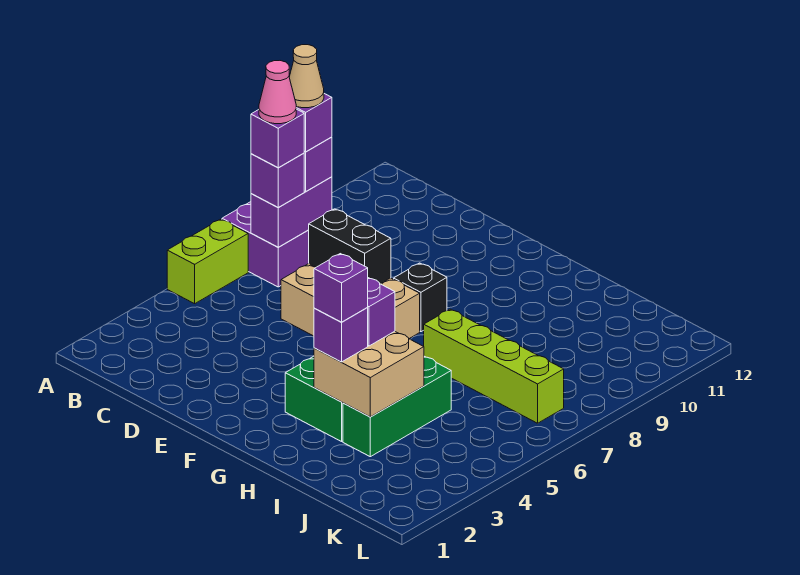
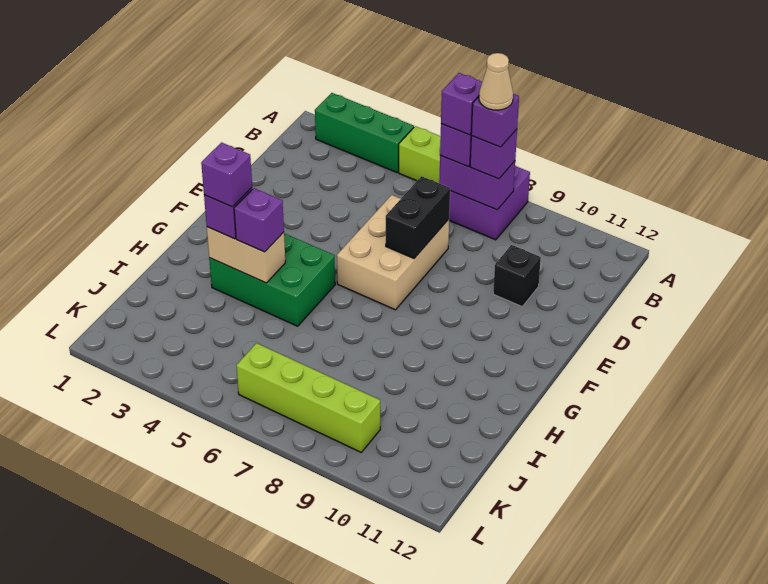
pink cone B7 level 5 -> none
black brick F8 level 1 -> black brick D10 level 1
tan brick H3:I4 level 2 -> tan brick H3:H4 level 2
lime brick H7:K7 level 1 -> lime brick K6:K9 level 1
green brick I3:I5 level 1 -> green brick A2:A4 level 1

